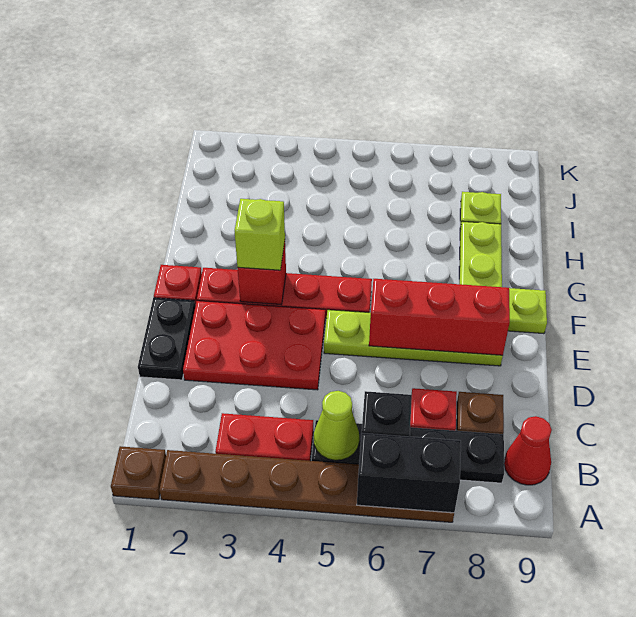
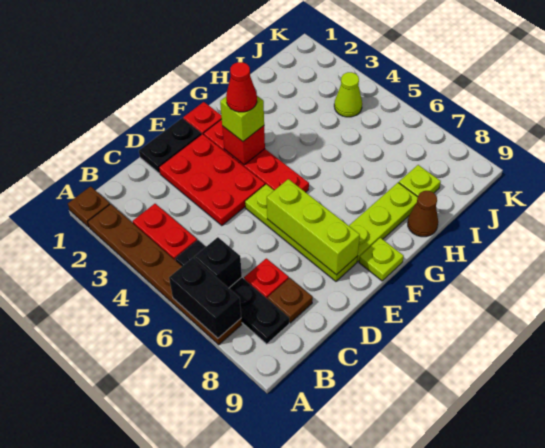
lime cone B5 level 2 -> lime cone J4 level 1
red cone B9 level 1 -> red cone F3 level 4
red brick E6:E8 level 2 -> lime brick E6:E8 level 2
none -> brown cone H9 level 1

